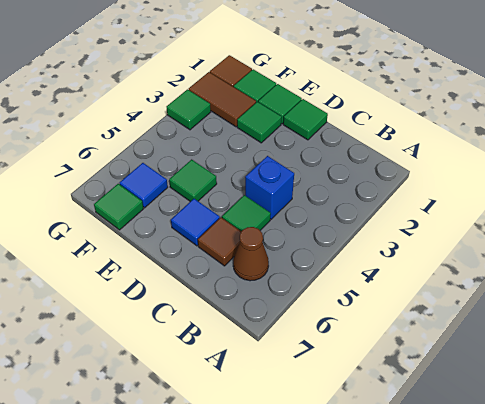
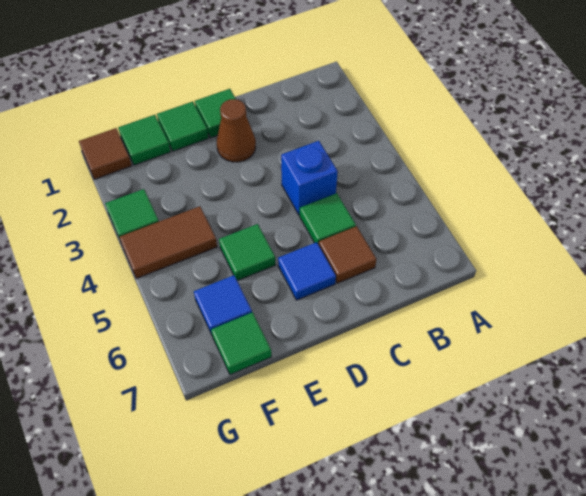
brown cone B6 level 1 -> brown cone D2 level 1
green tile E2 level 1 -> none
brown tile F2:G2 level 1 -> brown tile F4:G4 level 1

